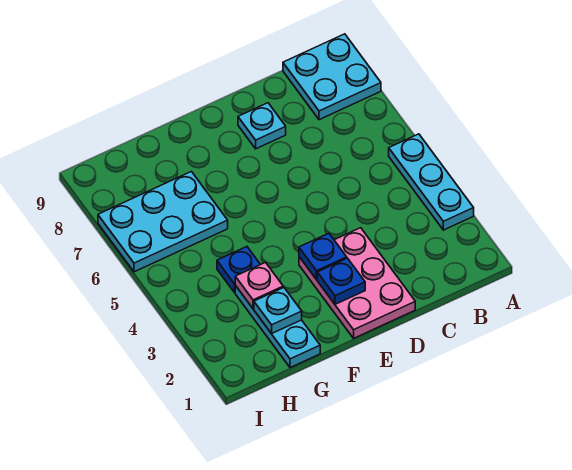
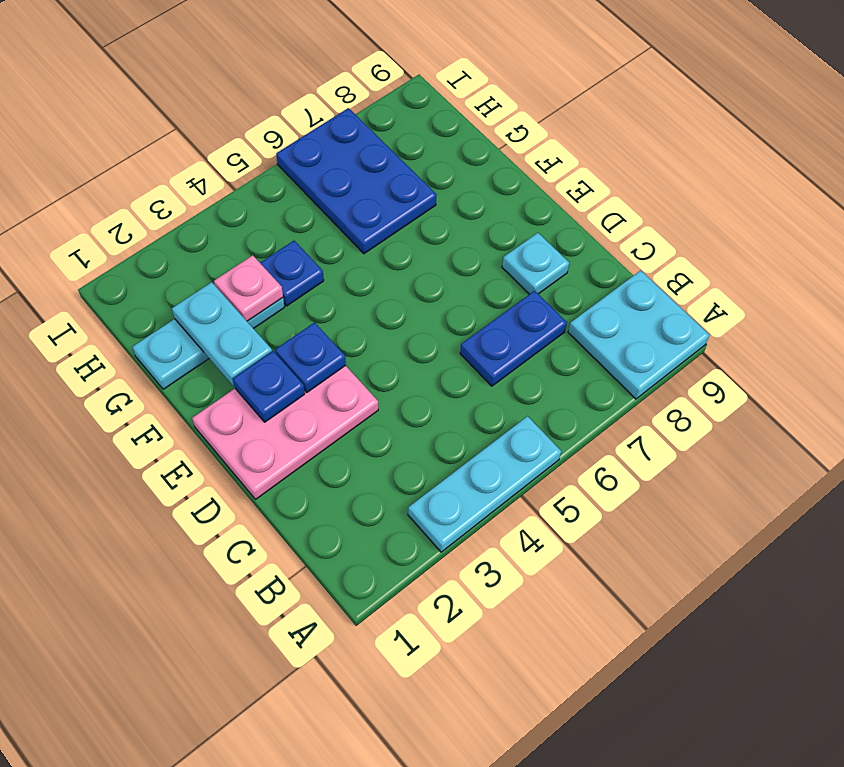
none -> blue plate C6:C7 level 1
cyan plate G2 level 2 -> cyan plate F2:G2 level 2
cyan plate G6:I7 level 1 -> blue plate G6:I7 level 1

